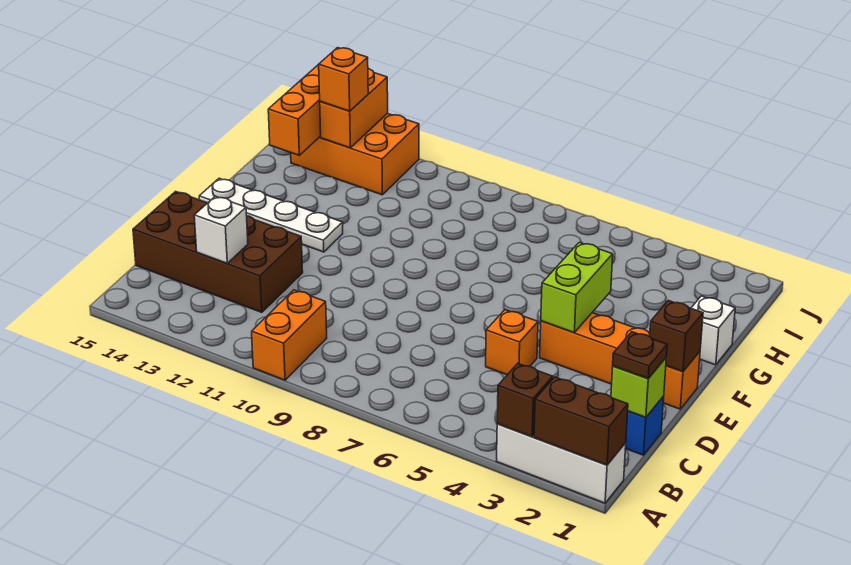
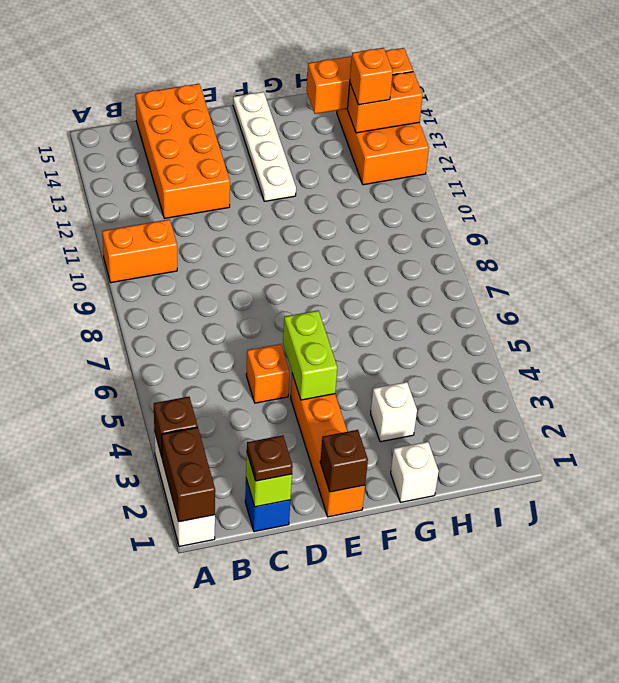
brown brick C12:D15 level 1 -> orange brick C12:D15 level 1
white brick C13 level 2 -> white brick G3 level 1
lime brick E4:F4 level 2 -> lime brick E4:E5 level 2

